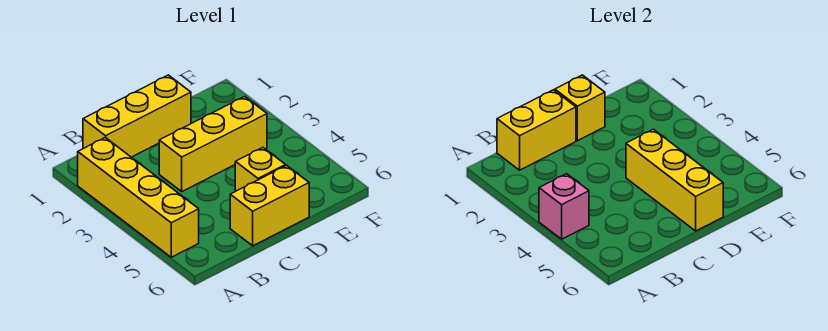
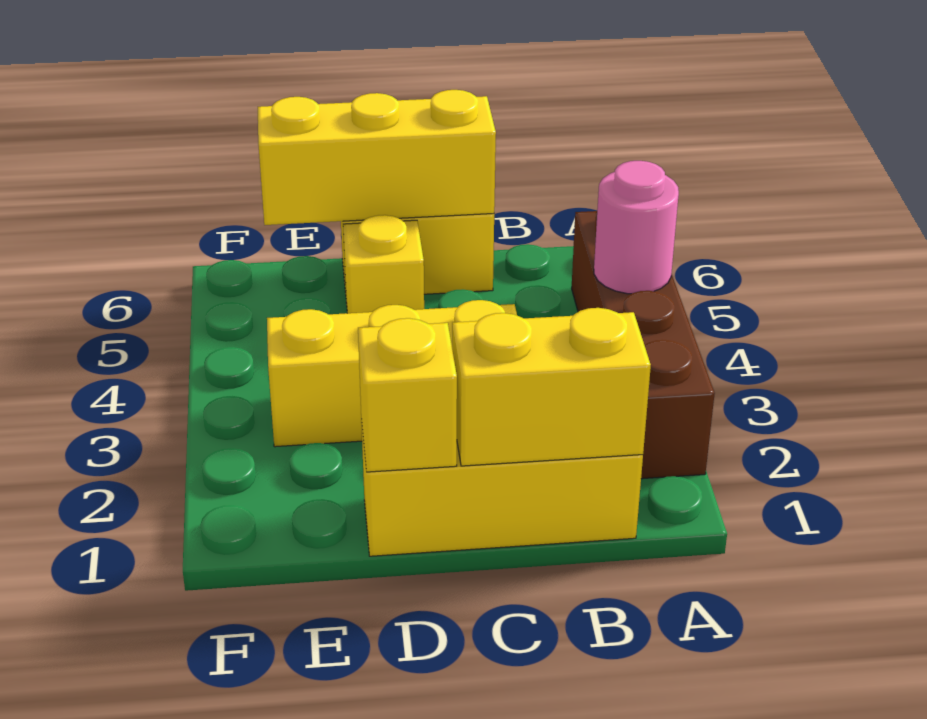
yellow brick A2:A5 level 1 -> brown brick A2:A5 level 1
pink brick A4 level 2 -> pink round brick A4 level 2
yellow brick D4:D6 level 2 -> yellow brick C6:E6 level 2

